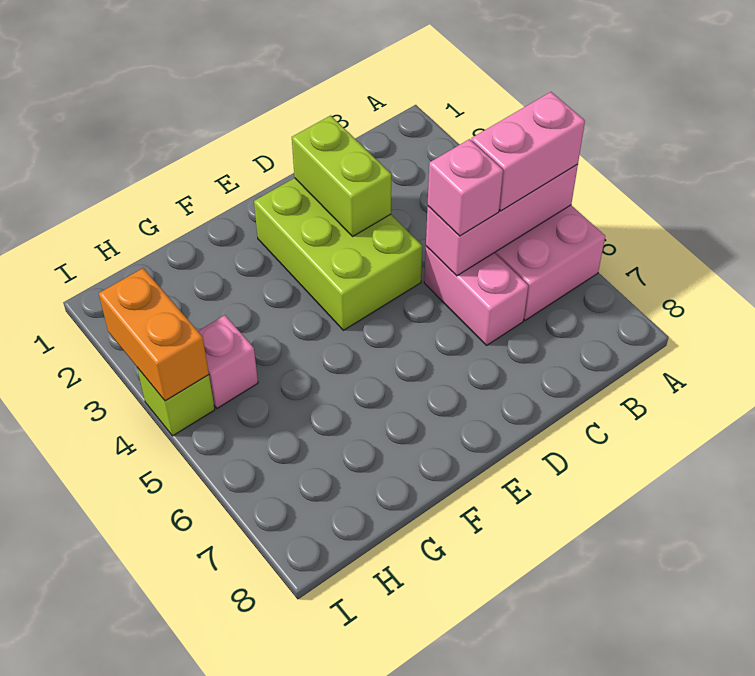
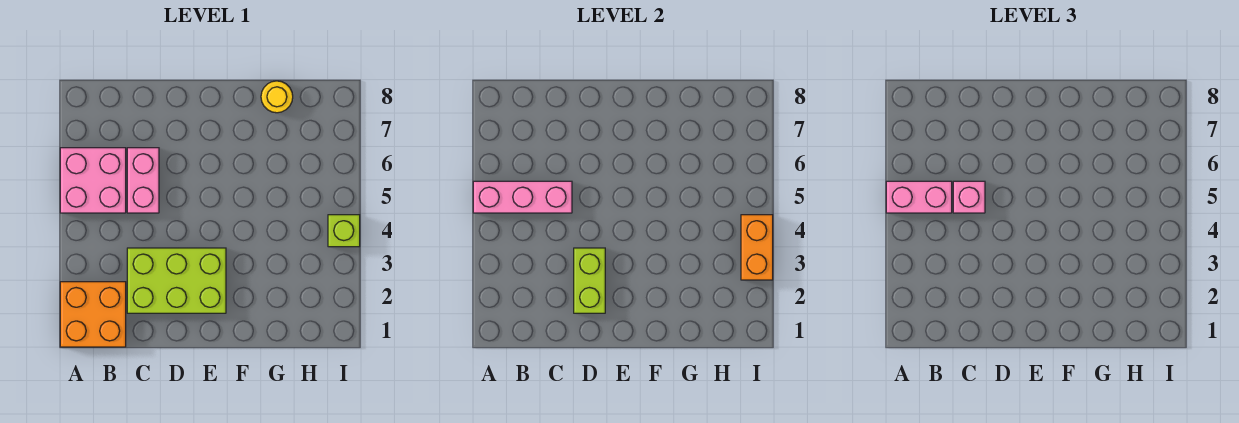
none -> orange brick A1:B2 level 1
lime brick D2:E4 level 1 -> lime brick C2:E3 level 1
none -> yellow round brick G8 level 1
pink brick H4 level 1 -> none

